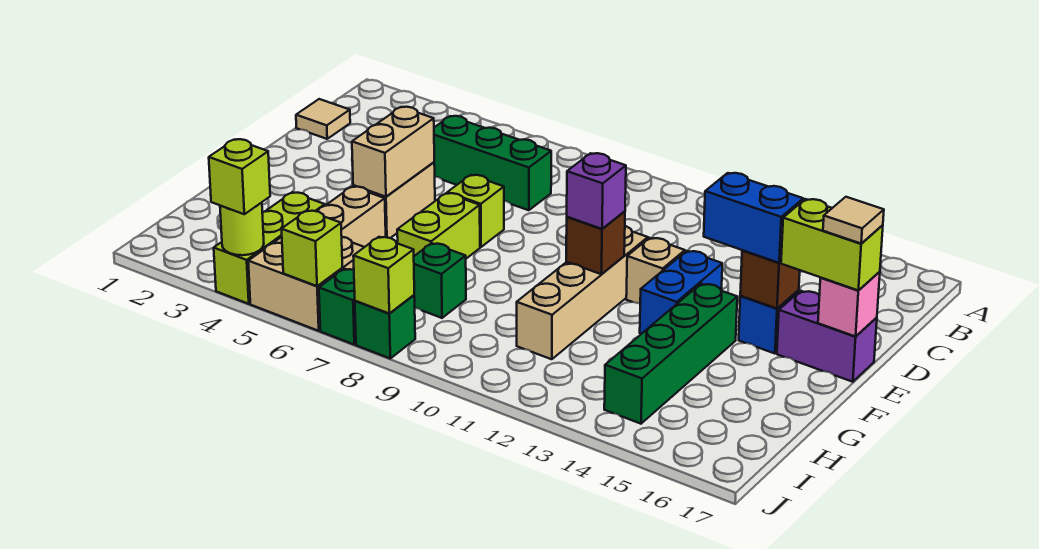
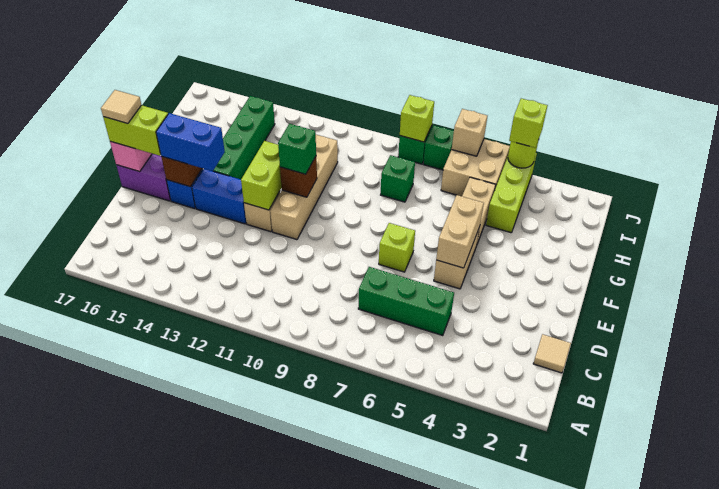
blue brick E13:F13 level 1 -> blue brick E13:E14 level 1
lime brick F7:G7 level 1 -> lime brick E12:F12 level 2
purple brick F11 level 3 -> green brick F11 level 3
lime brick J6 level 2 -> tan brick J6 level 2

